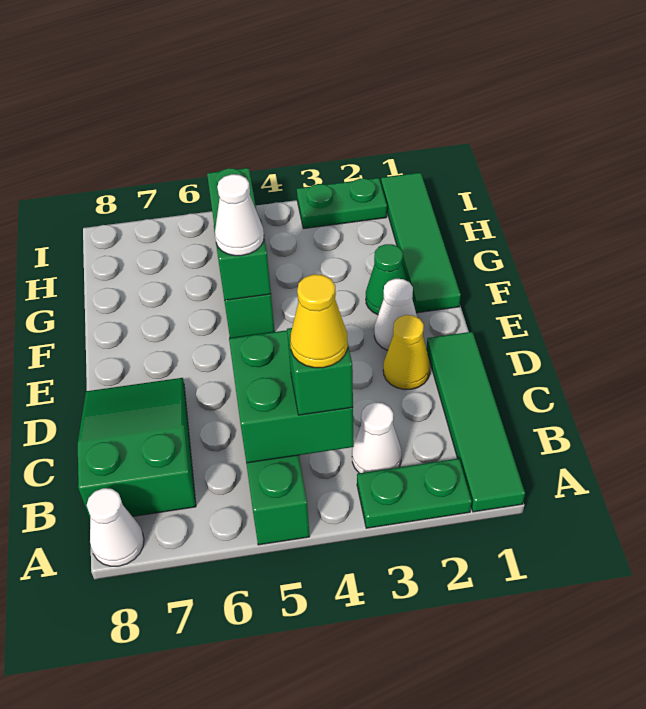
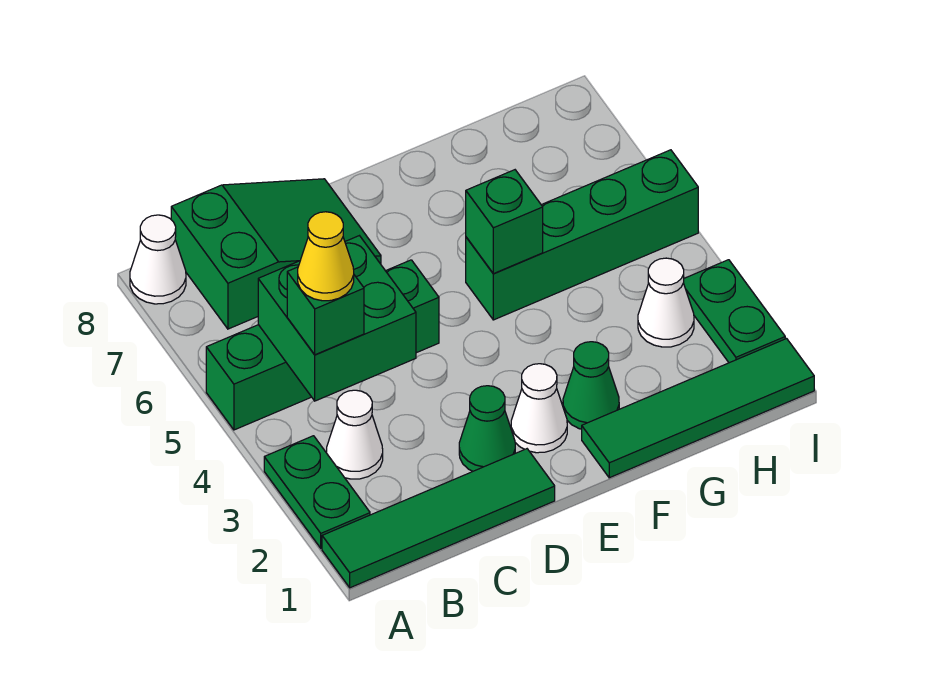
yellow cone D2 level 1 -> green cone D2 level 1
white cone F5 level 3 -> white cone H3 level 1

